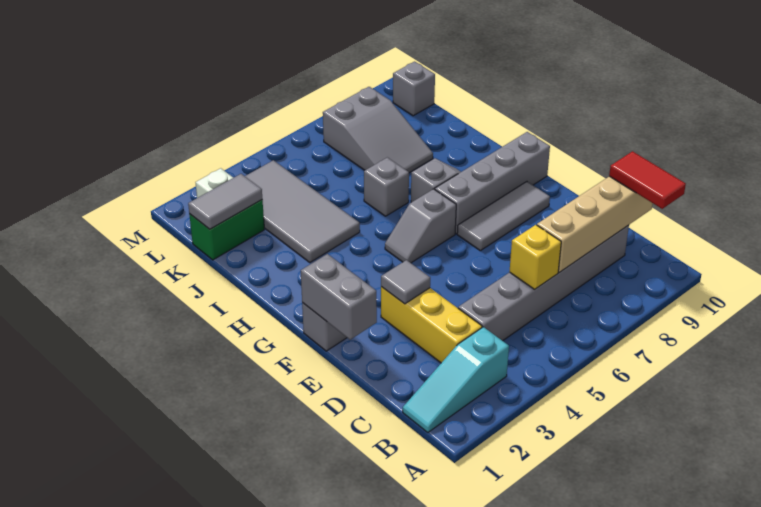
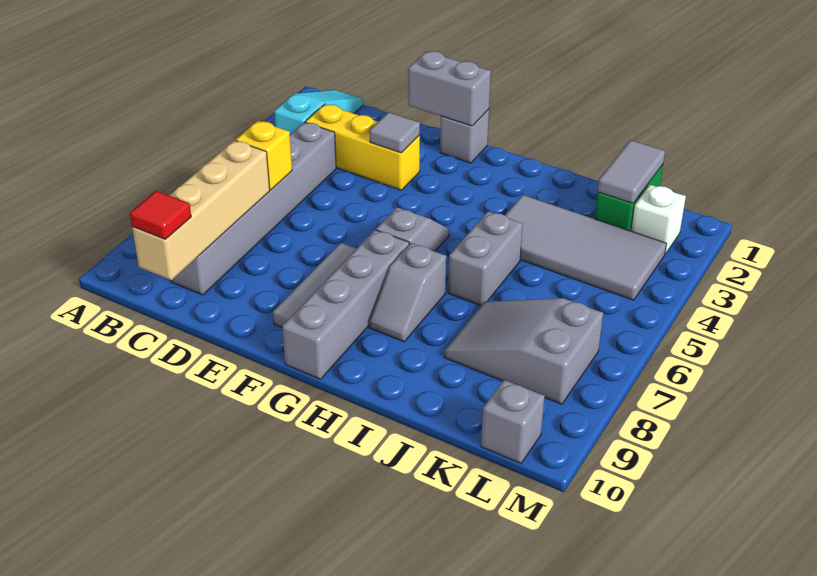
red tile B10:C10 level 3 -> red tile C10 level 3
grey brick I6 level 1 -> grey brick I5:I6 level 1

